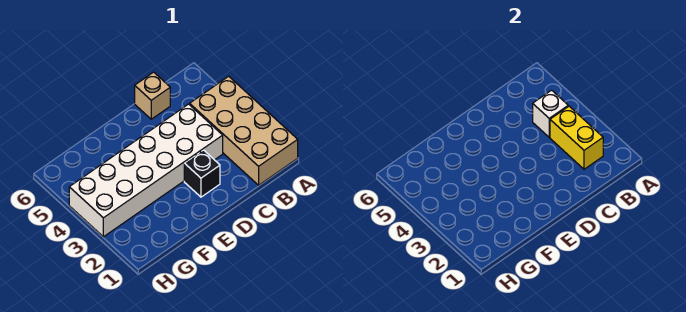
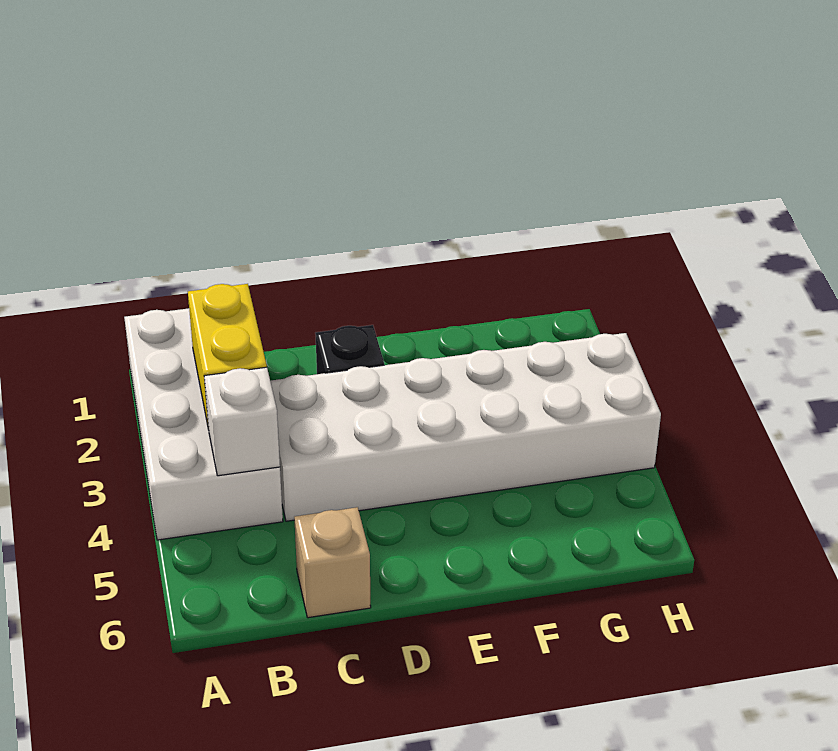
tan brick A1:B4 level 1 -> white brick A1:B4 level 1

